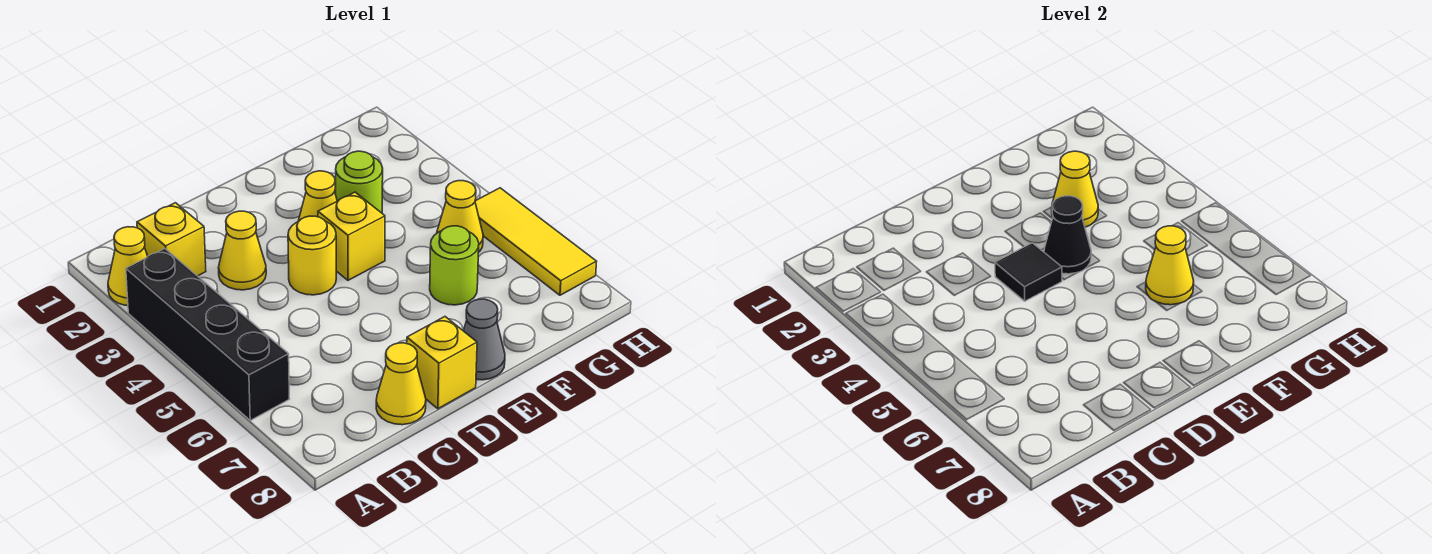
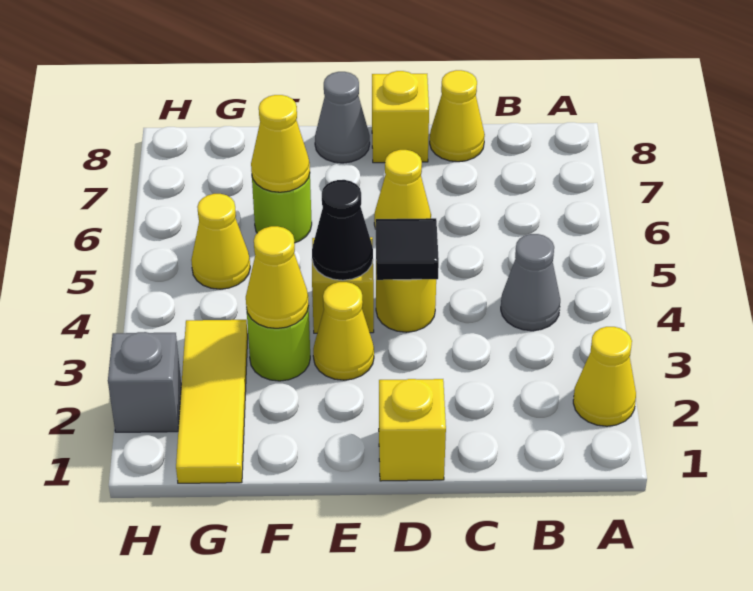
black brick A3:A6 level 1 -> none
yellow brick B2 level 1 -> yellow brick D1 level 1
none -> grey cone B4 level 1
yellow cone C3 level 1 -> yellow cone D6 level 1
none -> grey brick H2 level 1
yellow tile H5:H7 level 1 -> yellow tile G1:G3 level 1

